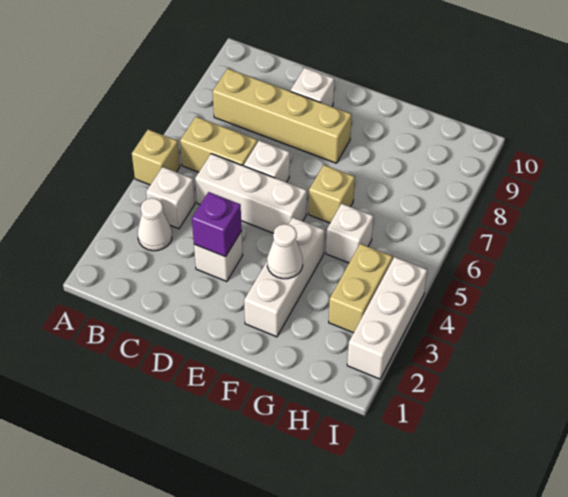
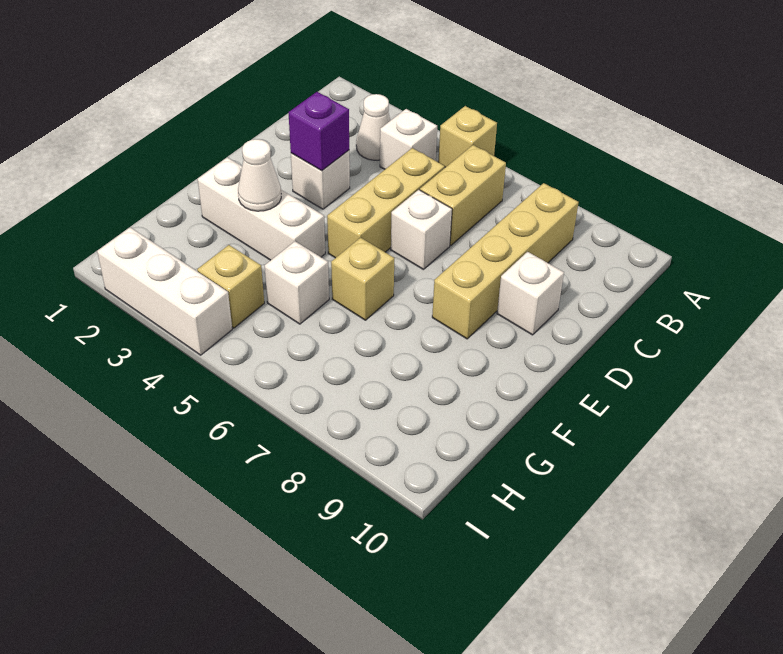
white brick C5:E5 level 1 -> tan brick C5:E5 level 1
tan brick H3:H4 level 1 -> tan brick H4 level 1

